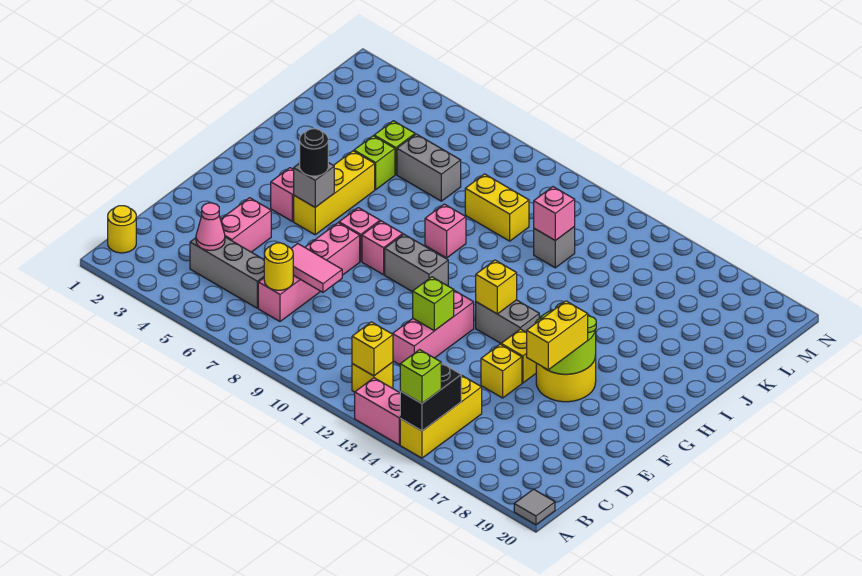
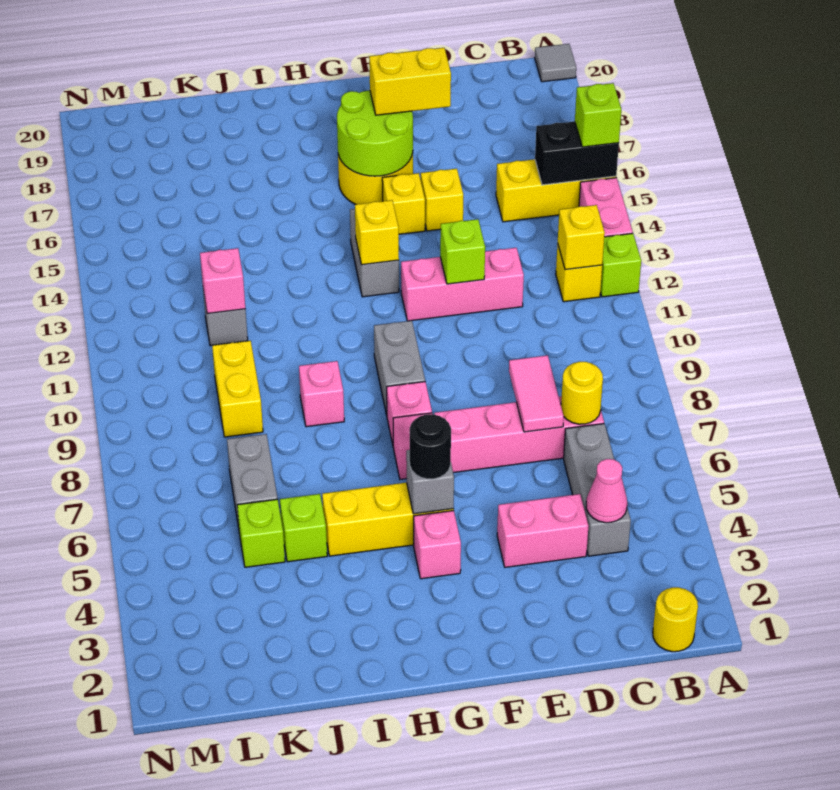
none -> lime brick A12 level 1

